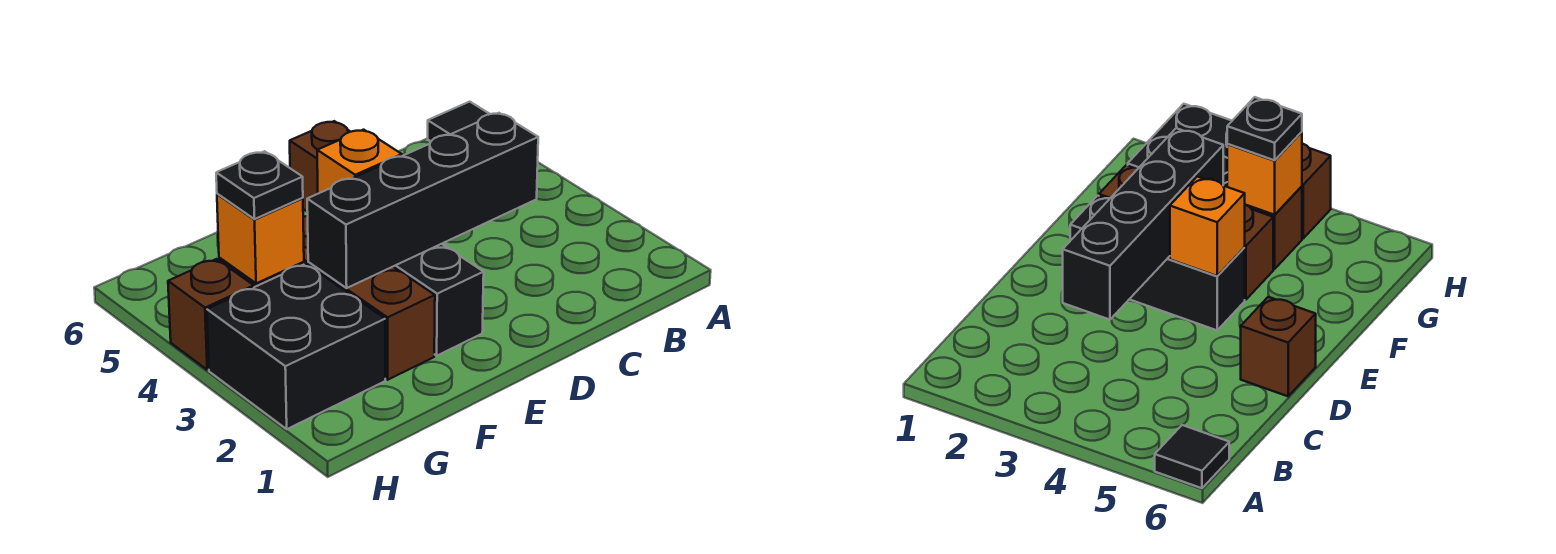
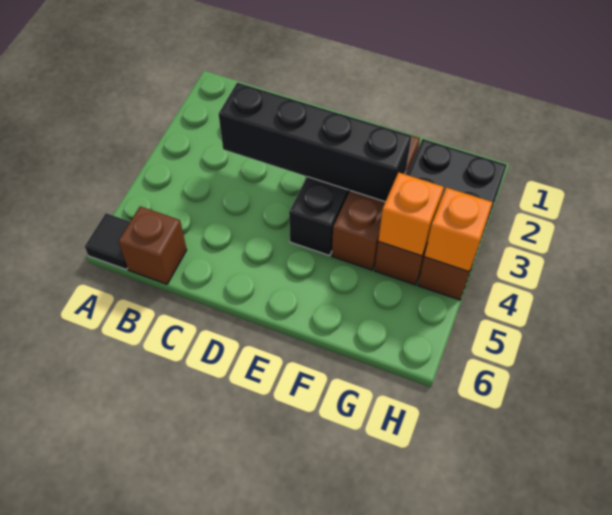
brown brick D6 level 1 -> brown brick B6 level 1
orange brick E4 level 2 -> orange brick H4 level 2
black plate G4 level 3 -> none

